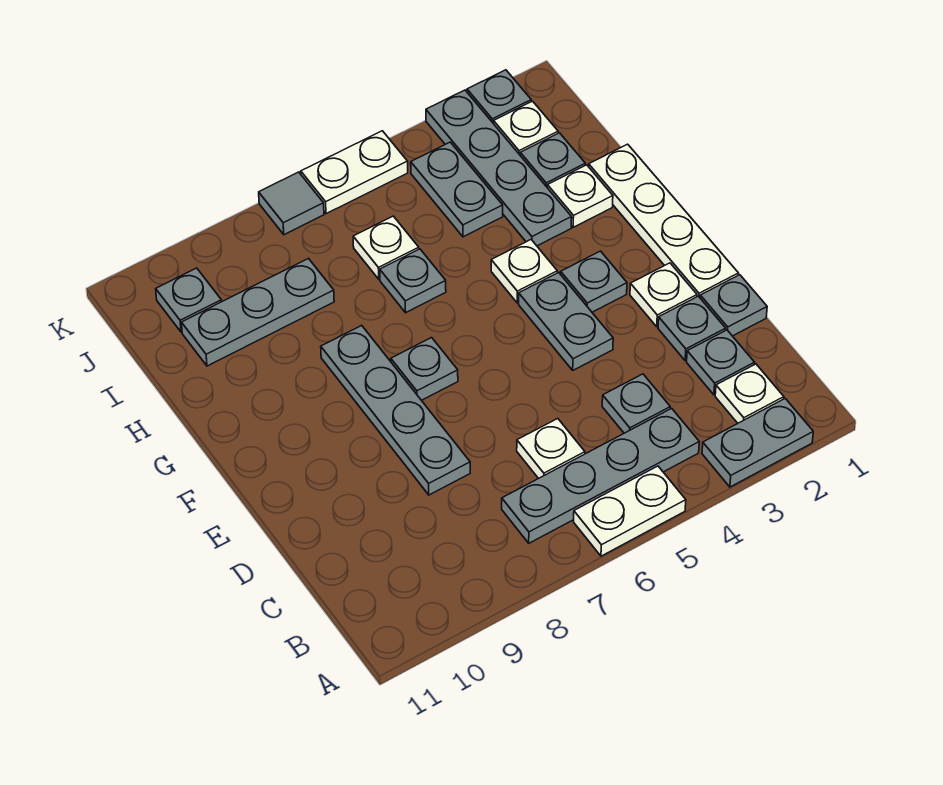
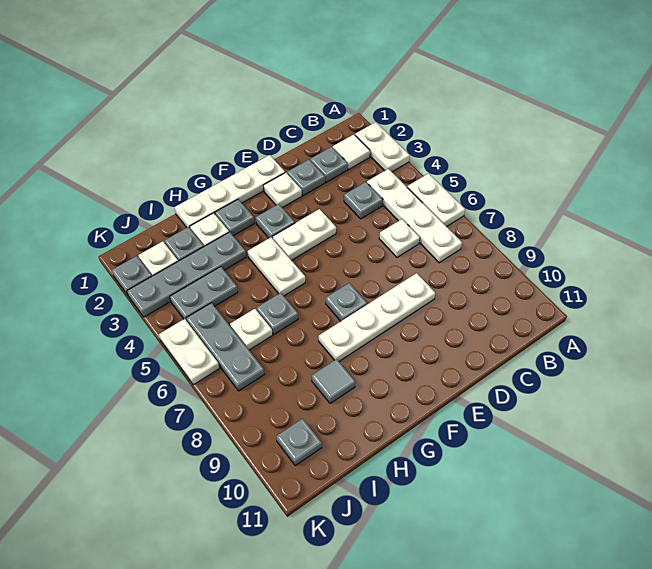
grey plate A2:A3 level 1 -> white plate A2:A3 level 1
white plate B2 level 1 -> white tile B2 level 1
grey plate B4:B7 level 1 -> white plate B4:B7 level 1
grey plate D1 level 1 -> grey plate G2 level 1
grey plate D8:G8 level 1 -> white plate D8:G8 level 1
grey plate E4:F4 level 1 -> white plate E4:F4 level 1
white plate G4 level 1 -> white plate G4:G5 level 1
grey plate I8:I10 level 1 -> grey plate J5:J7 level 1
grey tile K7 level 1 -> grey tile H9 level 1

